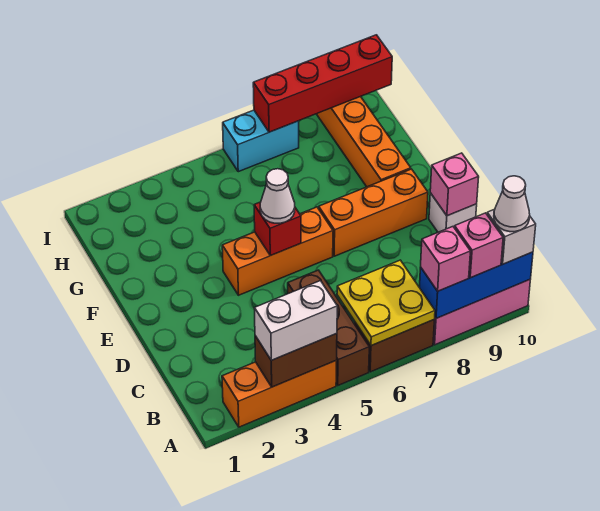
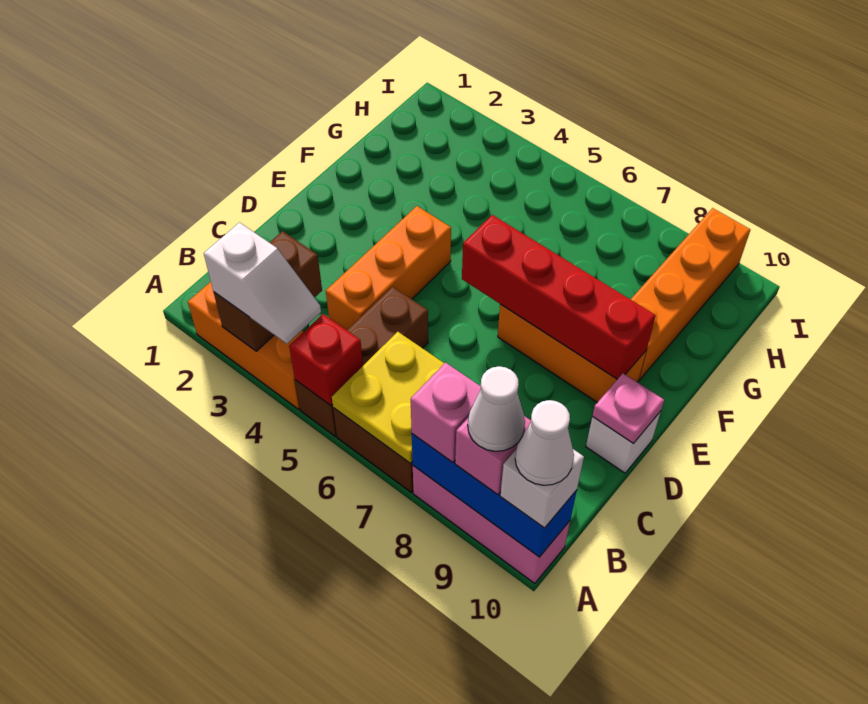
brown brick A3:A4 level 2 -> brown brick A3:B3 level 2
white brick A3:A4 level 3 -> white slope A3:A4 level 3 top 3
pink brick D10 level 2 -> pink plate D10 level 2
orange brick E4:E6 level 1 -> orange brick C4:E4 level 1
red brick E5 level 2 -> red brick A5 level 2
white cone E5 level 3 -> white cone A9 level 4
cyan brick I6:I7 level 1 -> none
red brick I7:I10 level 2 -> red brick E6:E9 level 2

